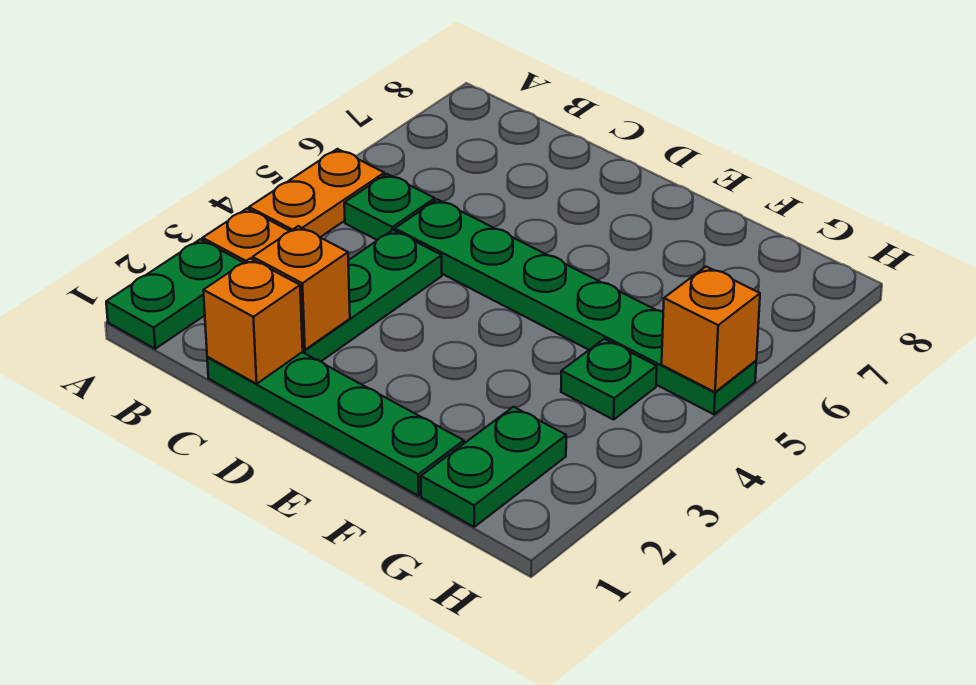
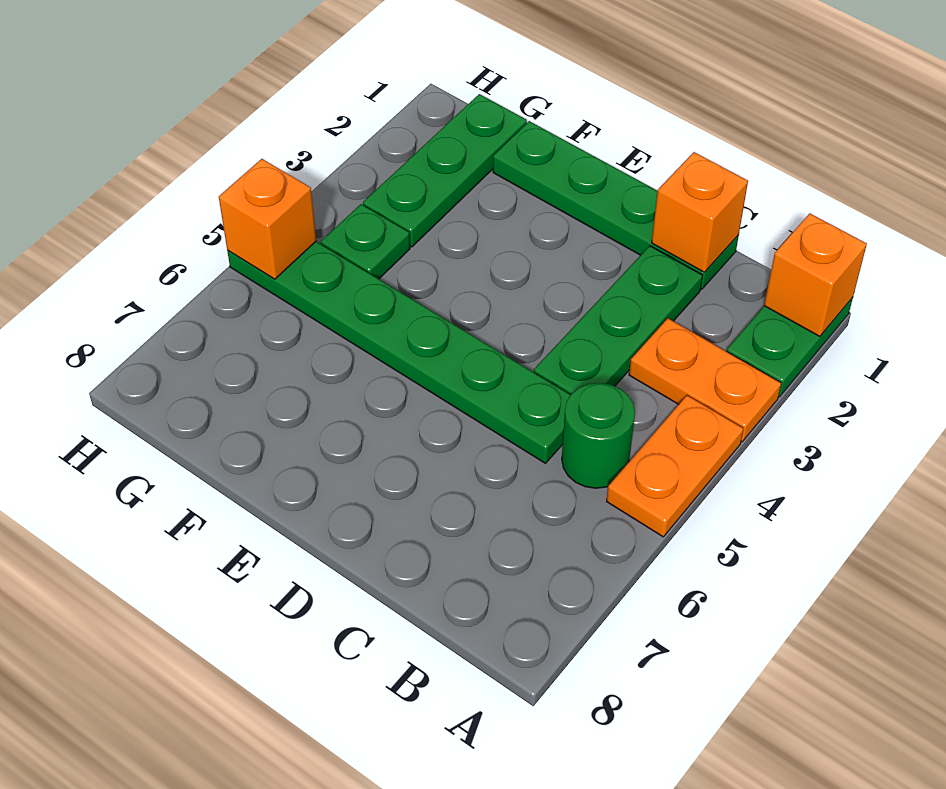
green plate B5 level 1 -> green round brick B5 level 1
orange brick C2 level 2 -> orange brick A1 level 2
green plate G1:G2 level 1 -> green plate G1:G3 level 1

